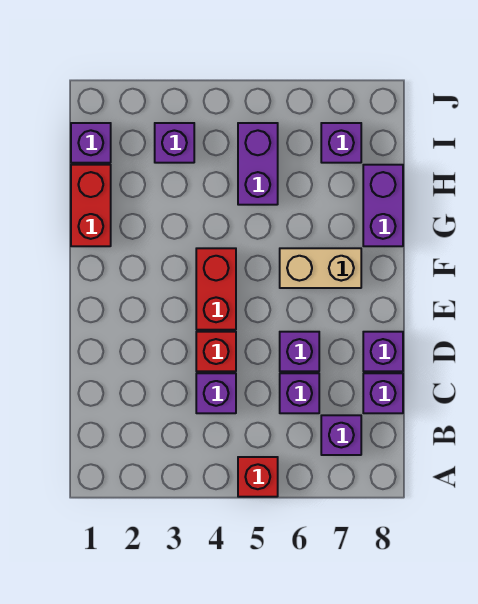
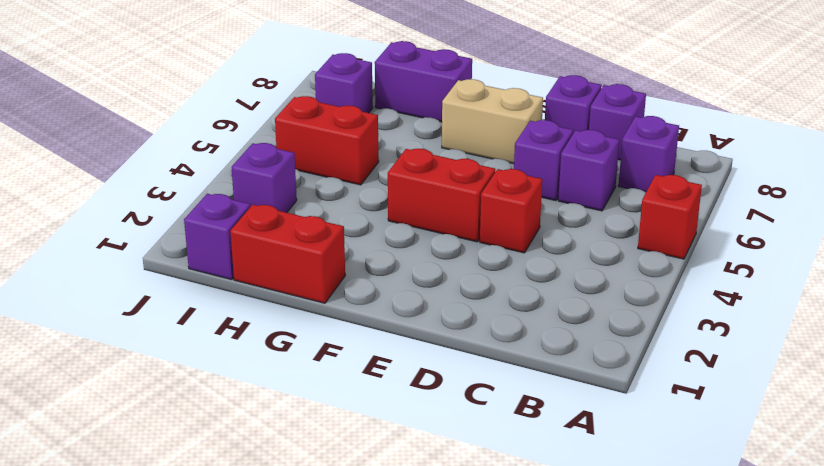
purple brick C4 level 1 -> none
tan brick F6:F7 level 1 -> tan brick E7:F7 level 1
purple brick H5:I5 level 1 -> red brick H5:I5 level 1

